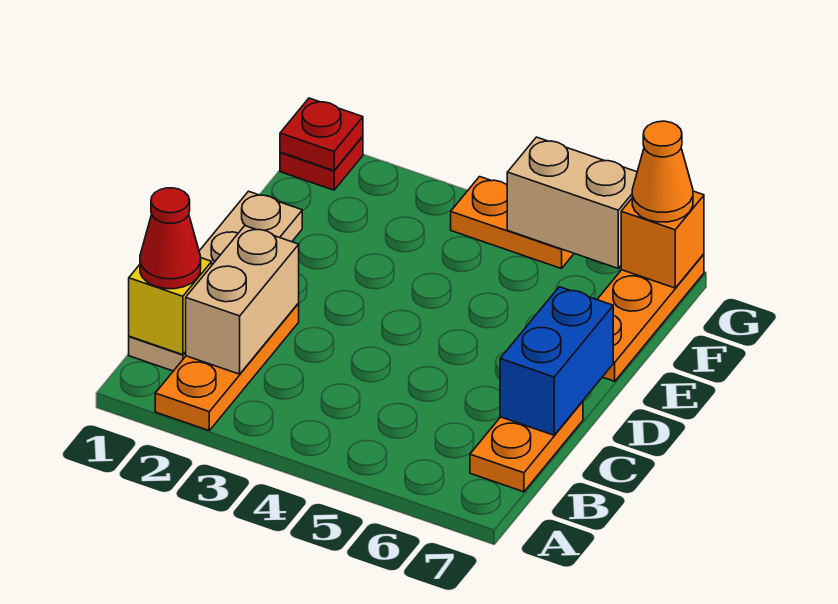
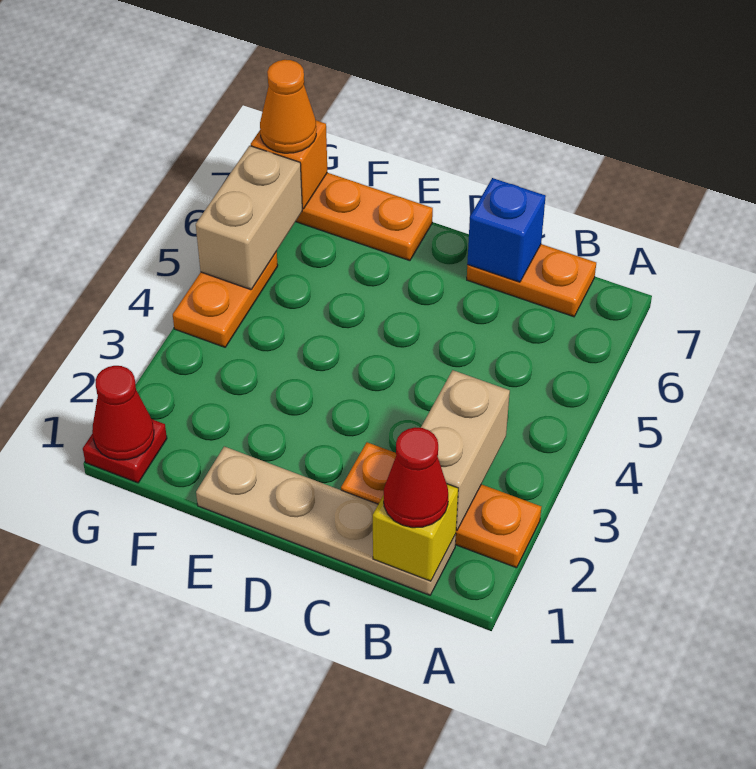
tan brick B2:C2 level 2 -> tan brick B2:B3 level 2
blue brick C7:D7 level 2 -> blue brick C7 level 2
red plate G1 level 2 -> red cone G1 level 2

